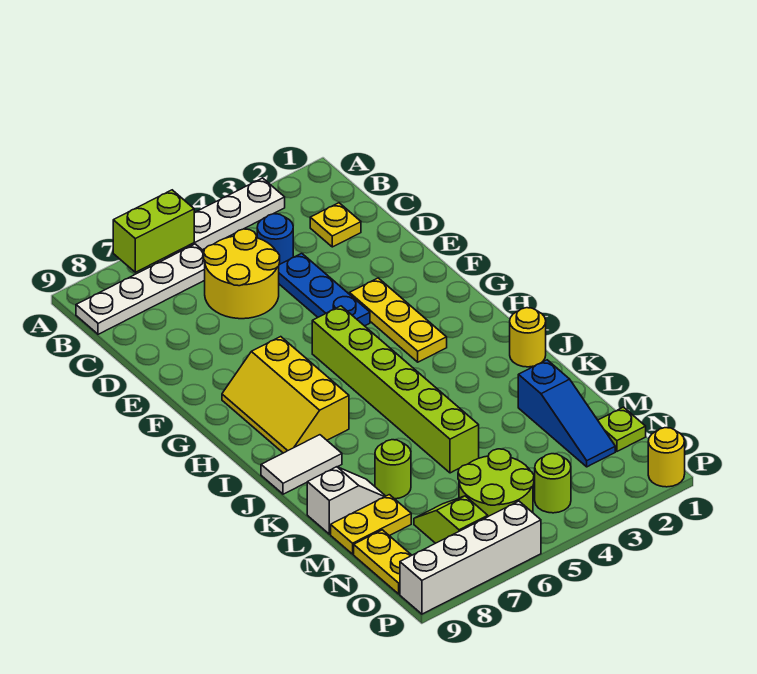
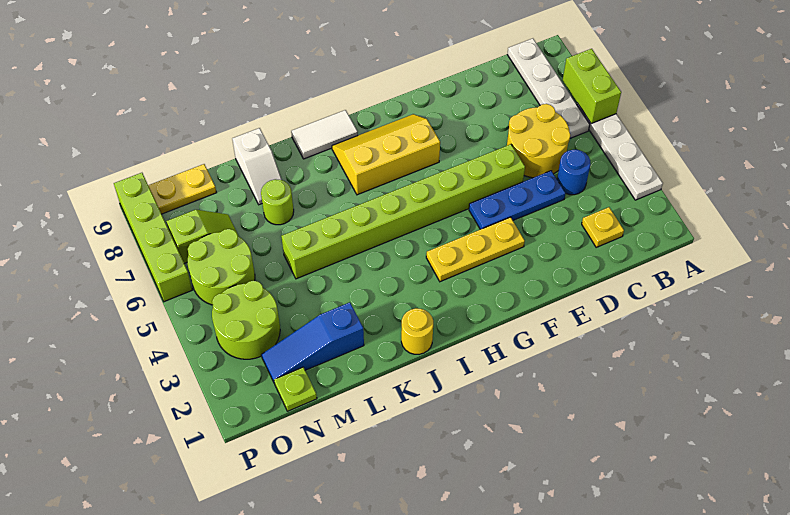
lime brick G5:L5 level 1 -> lime brick E5:L5 level 1
white tile J8:J9 level 1 -> white tile I9:J9 level 1
yellow plate M8:M9 level 1 -> none
lime round brick O4 level 1 -> lime round brick N3:O4 level 1
yellow round brick P1 level 1 -> none
white brick P6:P9 level 1 -> lime brick P6:P9 level 1

